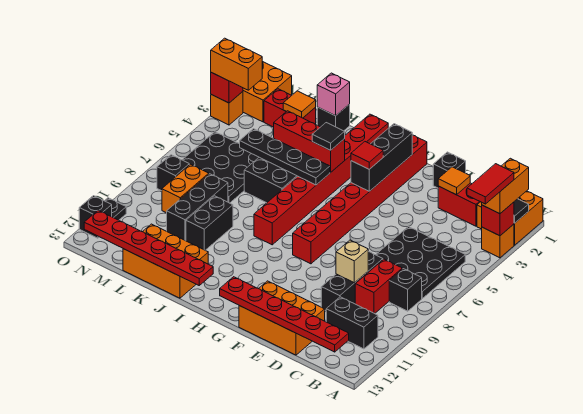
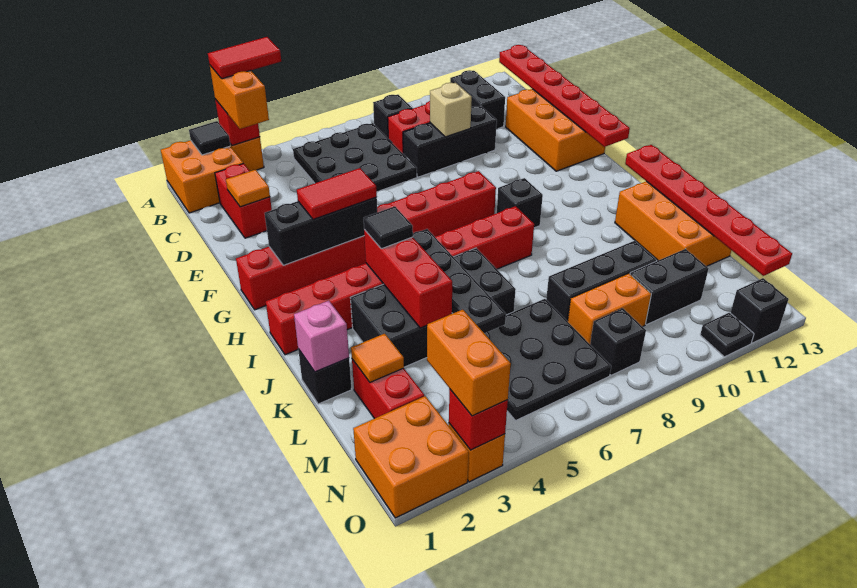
orange brick A2:A3 level 3 -> orange brick A3:B3 level 3
black brick E1 level 1 -> black brick H9 level 1
red tile G4 level 3 -> red tile G3:G4 level 3
black brick K9:K10 level 1 -> black brick M10:M11 level 1

